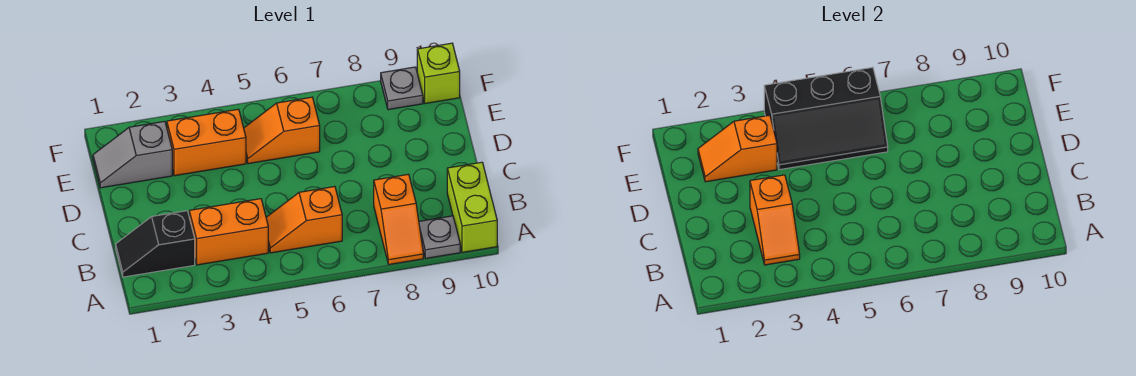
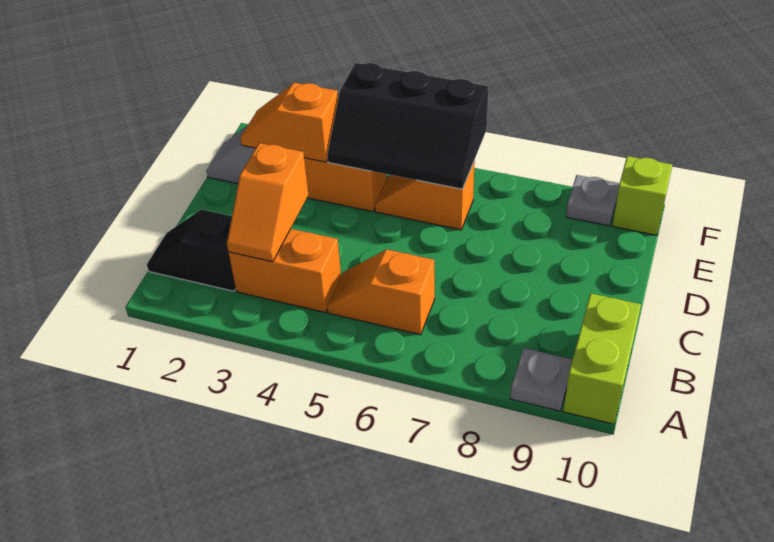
orange slope A8:B8 level 1 top B -> none

